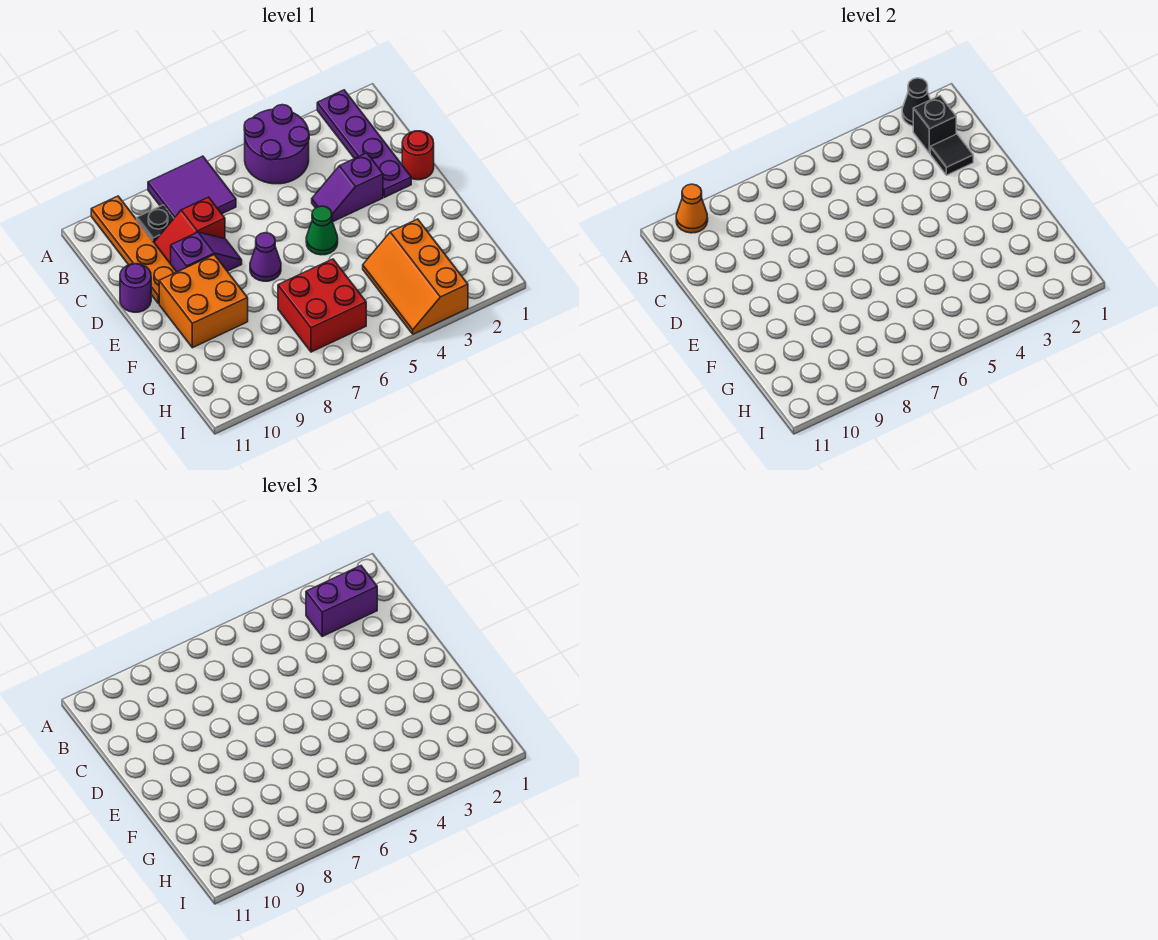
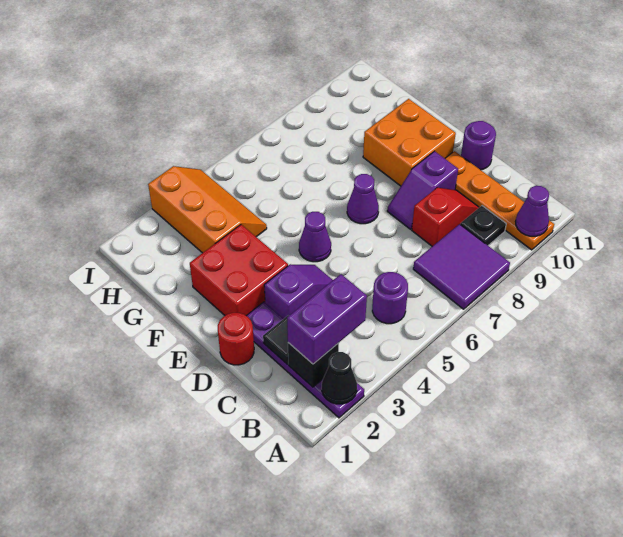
purple round brick A4:B5 level 1 -> purple round brick B5 level 1
orange cone A10 level 2 -> purple cone A10 level 2
green cone E5 level 1 -> purple cone E5 level 1
red brick G6:H7 level 1 -> red brick E2:F3 level 1

